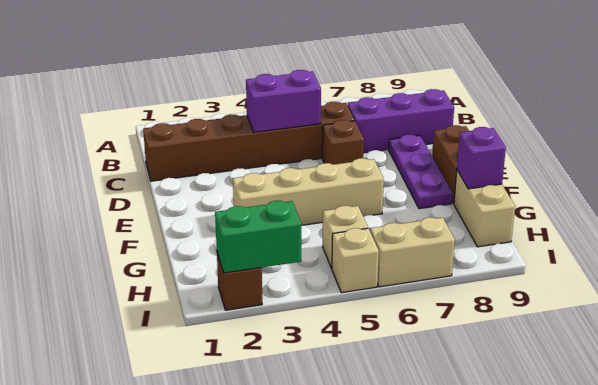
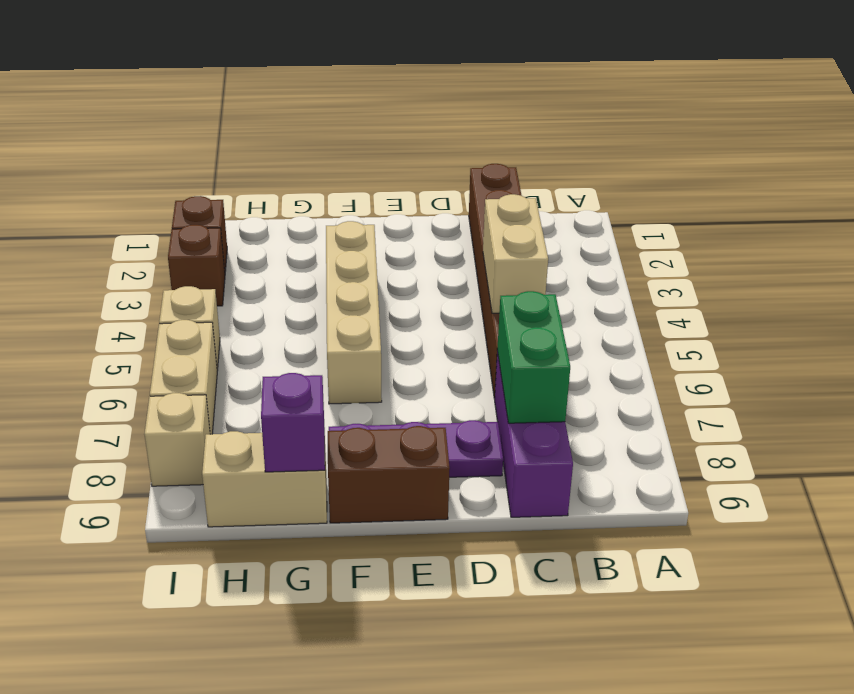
purple brick C4:C5 level 2 -> tan brick C4:C5 level 2
brown brick D6 level 1 -> brown brick I3 level 1
tan brick H5 level 1 -> tan brick I8 level 1
green brick I2:I3 level 2 -> green brick C7:C8 level 2

